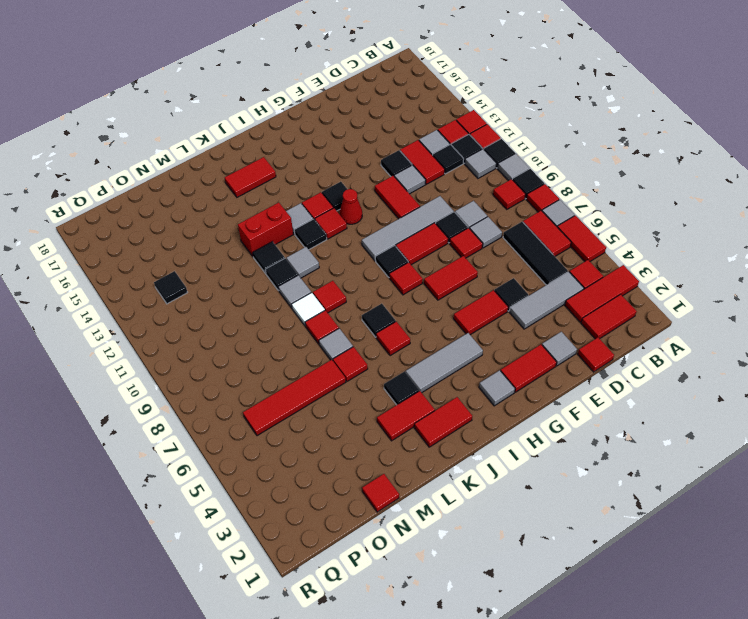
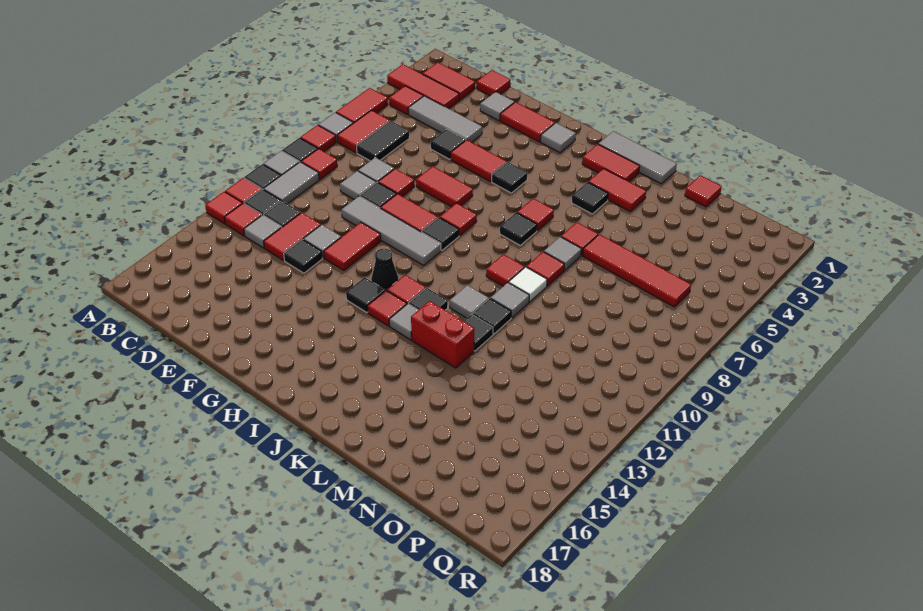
grey tile B11 level 1 -> grey tile B10:B11 level 1
black tile C5:C7 level 1 -> black tile C6:C7 level 1
grey tile H4:J4 level 1 -> grey tile J1:L1 level 1
red cone H12 level 1 -> black cone H12 level 1
red tile J16:K16 level 1 -> none
black tile P13 level 1 -> black tile H5 level 1

